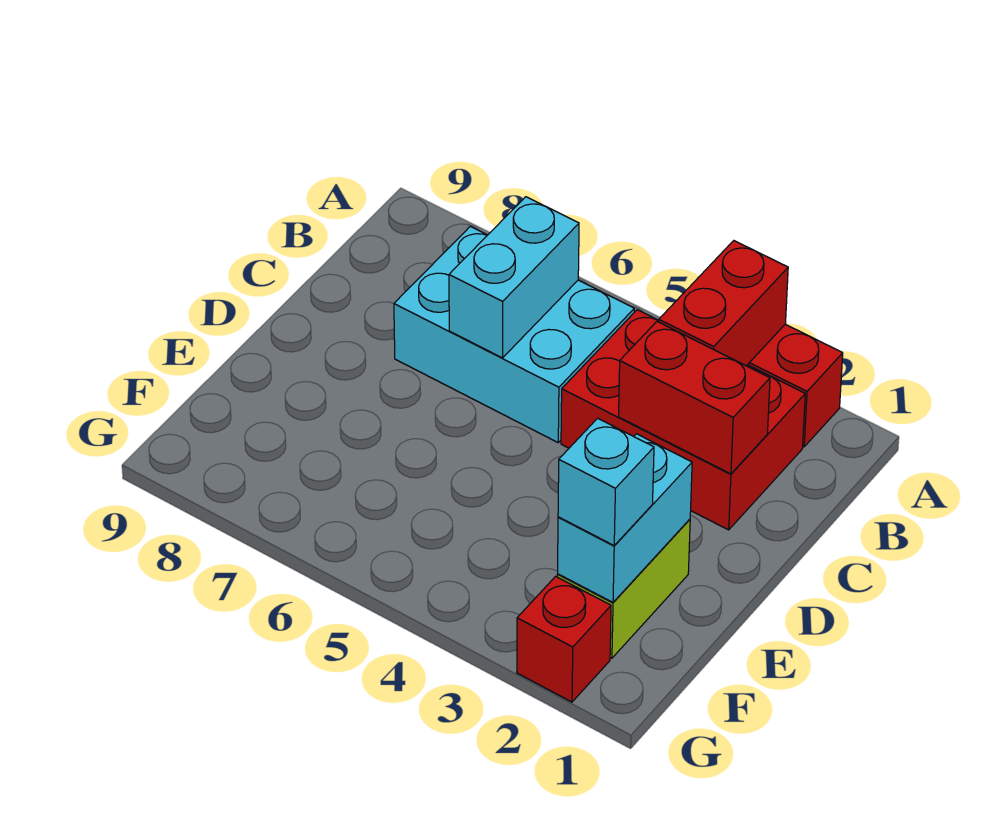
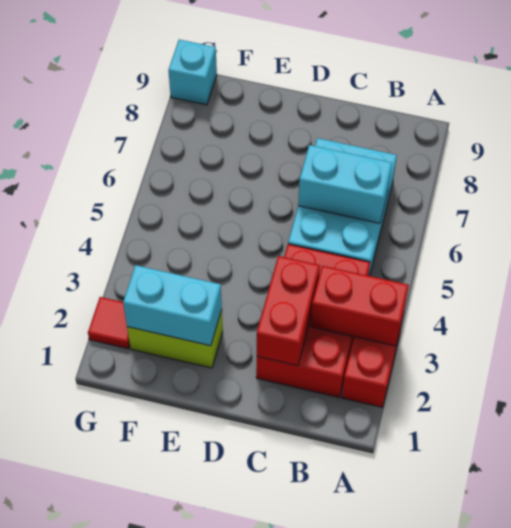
cyan brick F2 level 3 -> cyan brick G9 level 1
red brick G2 level 1 -> red tile G2 level 1

